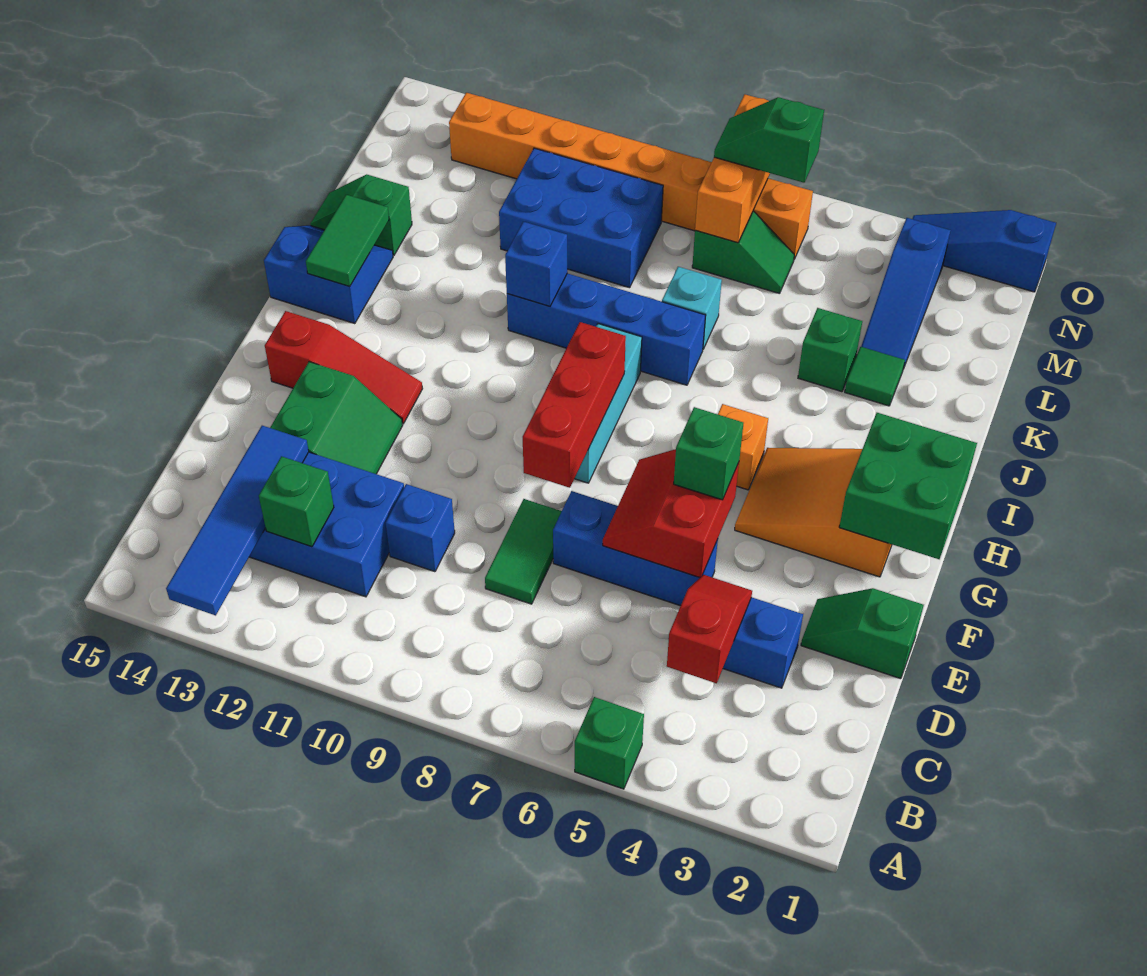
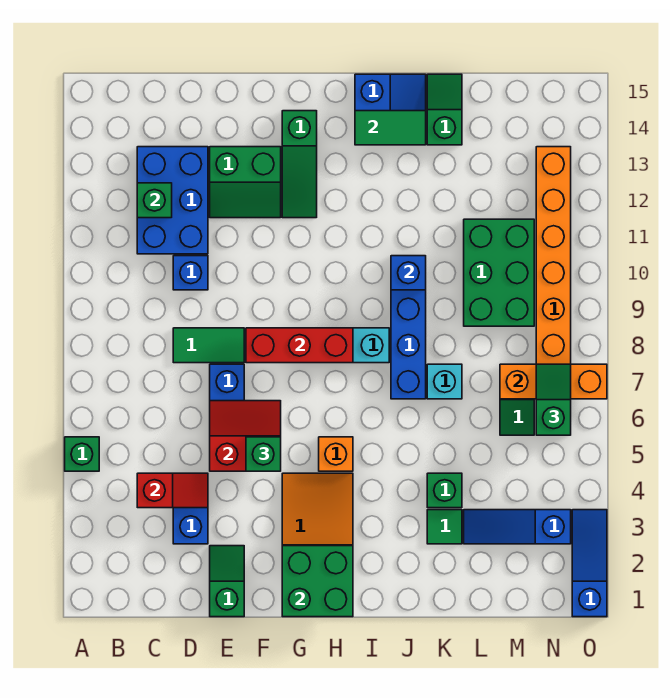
blue tile A13:D13 level 2 -> none
red slope G12:G14 level 1 top 14 -> green slope G12:G14 level 1 top 14
blue brick L9:M11 level 1 -> green brick L9:M11 level 1

